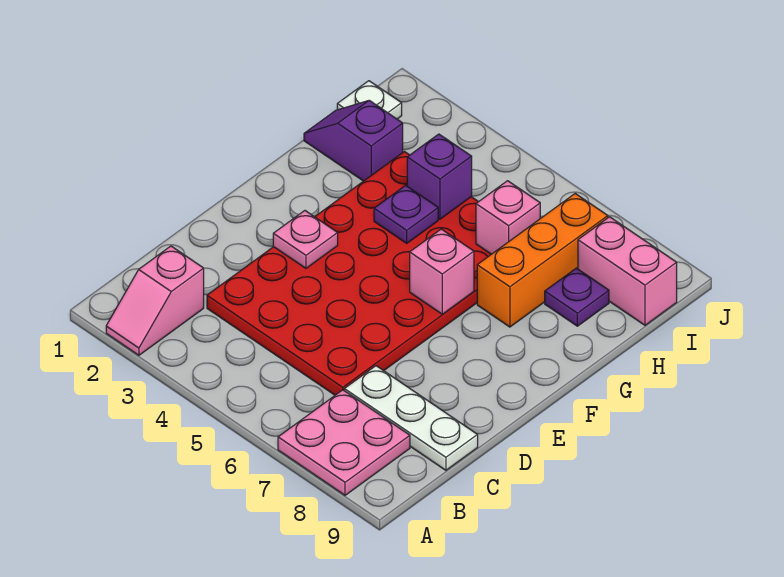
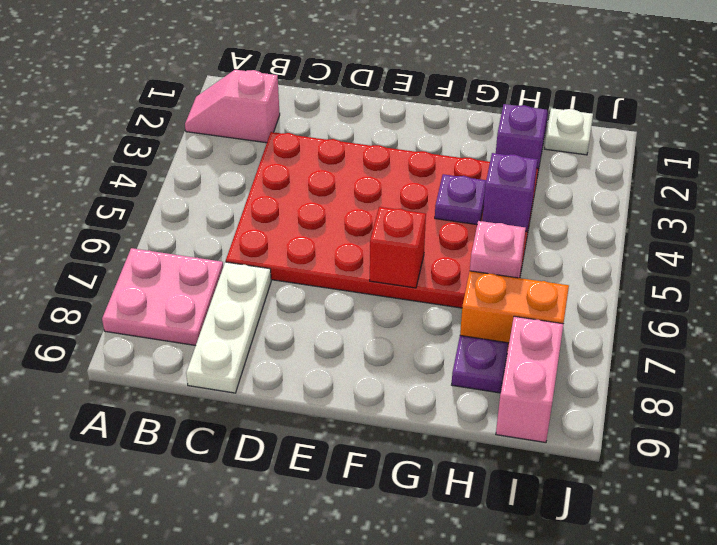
pink plate E3 level 2 -> none
pink brick F6 level 2 -> red brick F6 level 2
orange brick G7:I7 level 1 -> orange brick H7:I7 level 1

